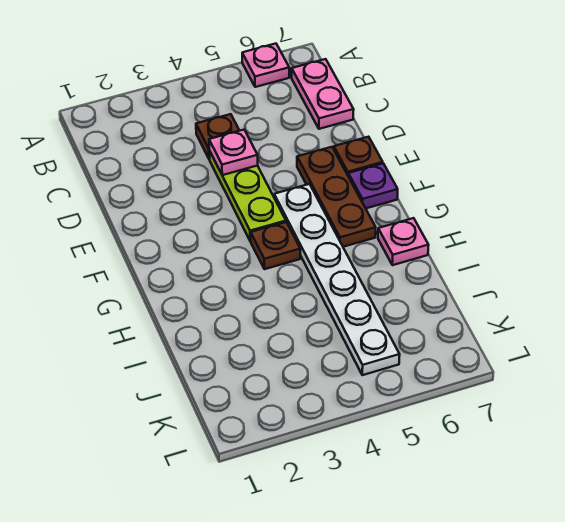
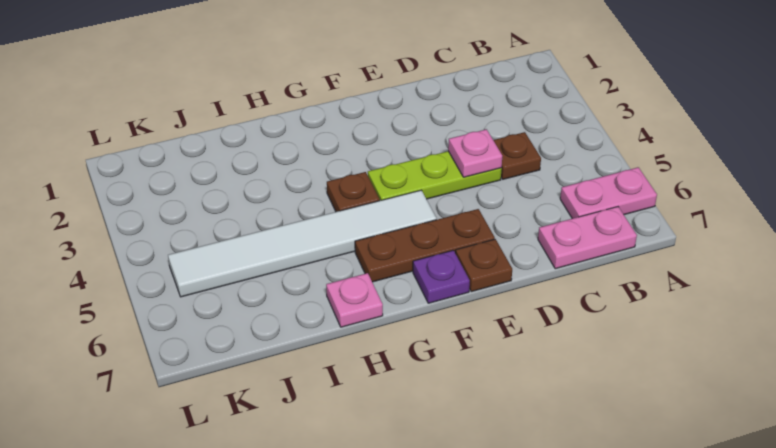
pink plate A6 level 1 -> pink plate A6:B6 level 1
white plate F5:K5 level 1 -> white tile F5:K5 level 1

